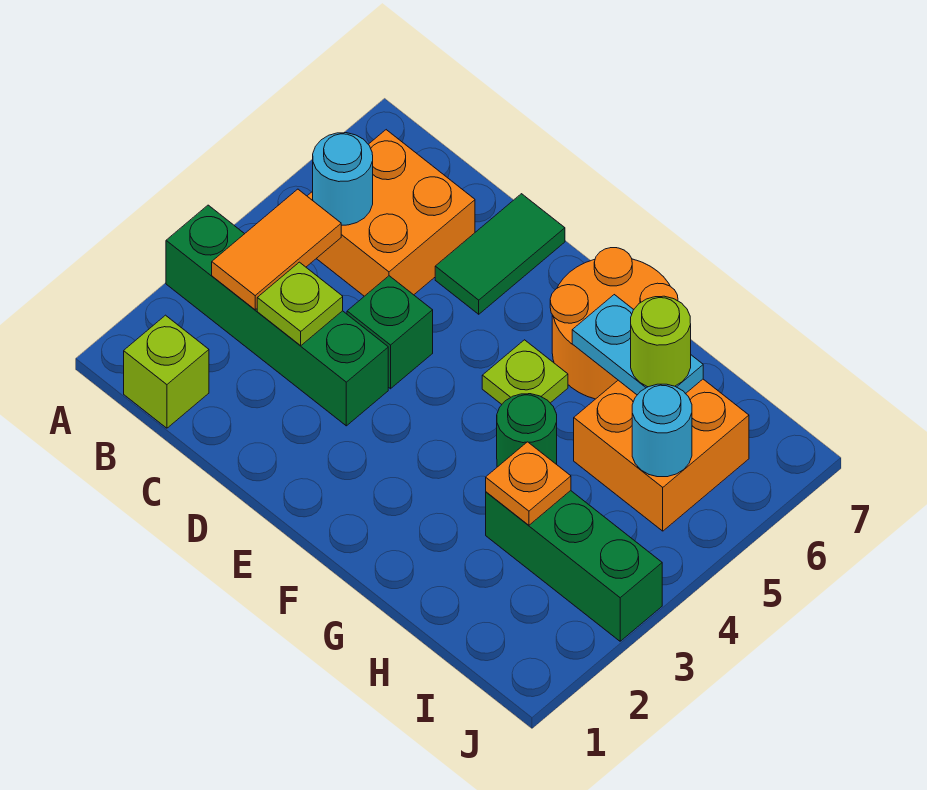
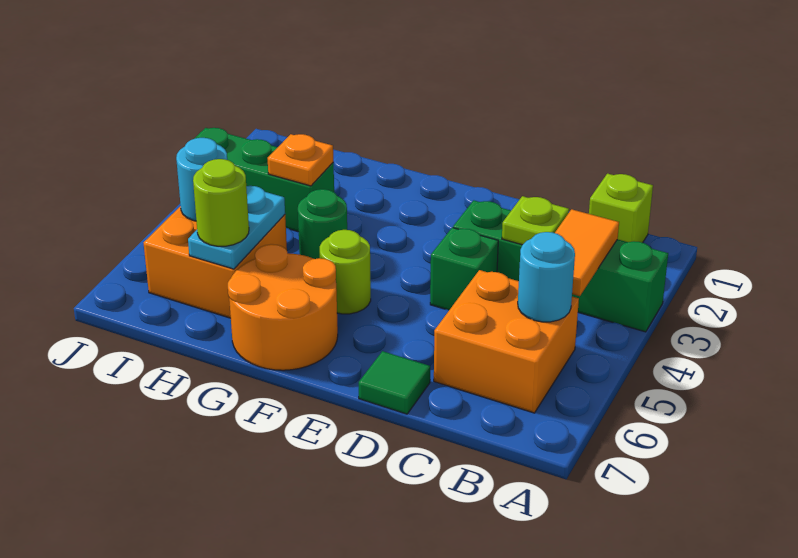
green tile D6:D7 level 1 -> green tile D7 level 1
lime plate F5 level 1 -> lime round brick F5 level 1
cyan plate G6:H6 level 2 -> cyan plate H5:H6 level 2

